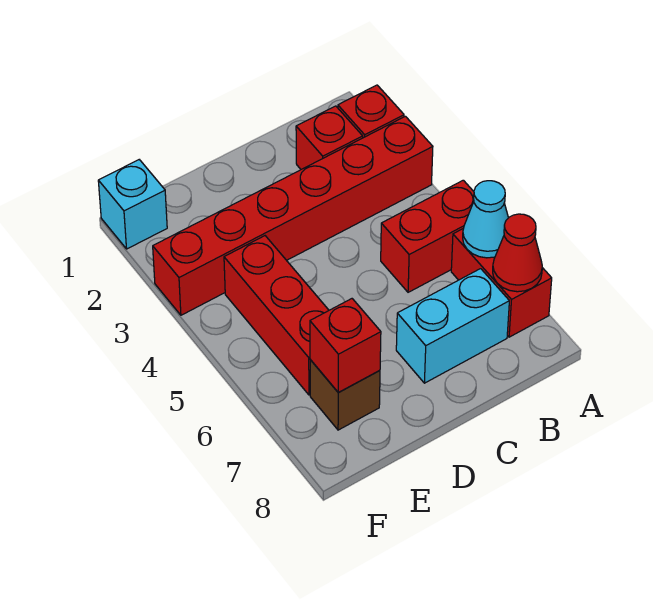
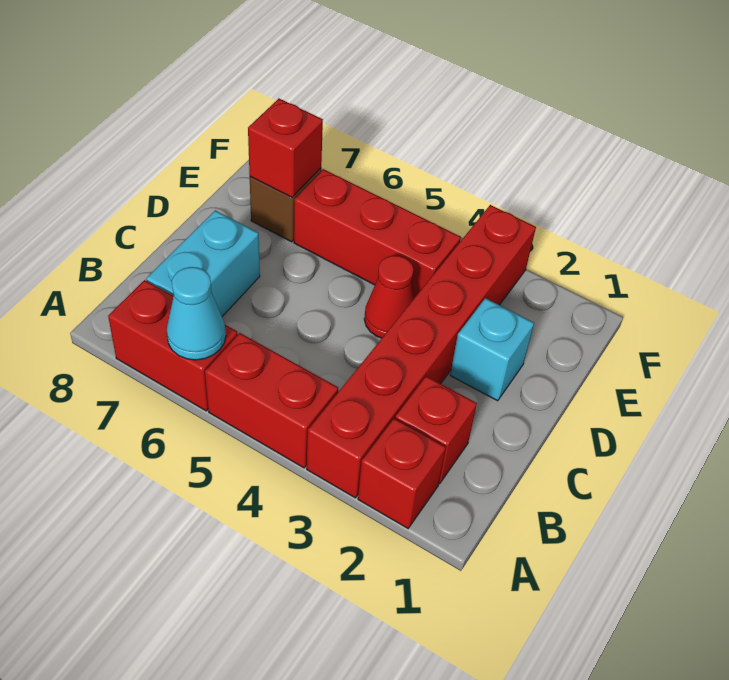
red brick A5:B5 level 1 -> red brick A4:A5 level 1
red cone A7 level 2 -> red cone D4 level 1
cyan brick F1 level 1 -> cyan brick D2 level 1

